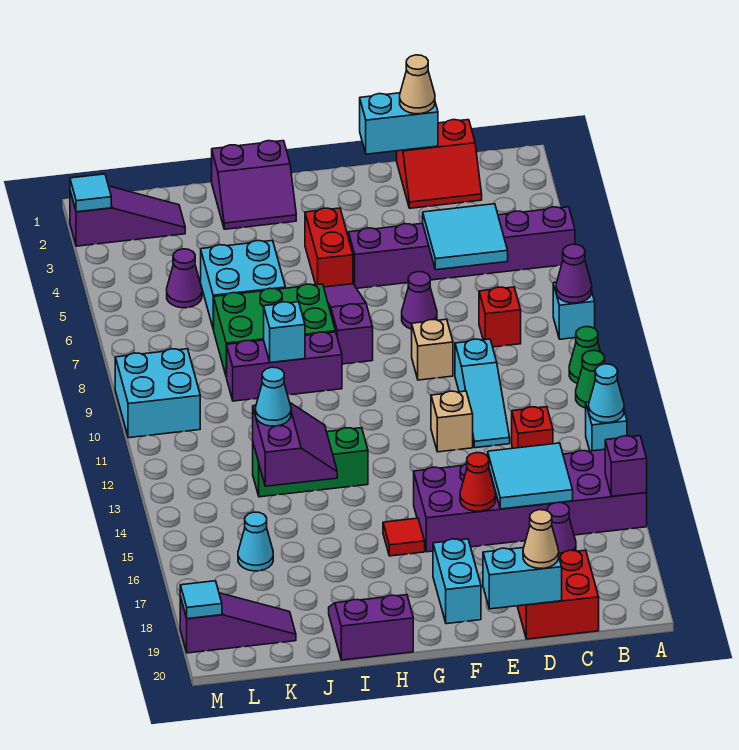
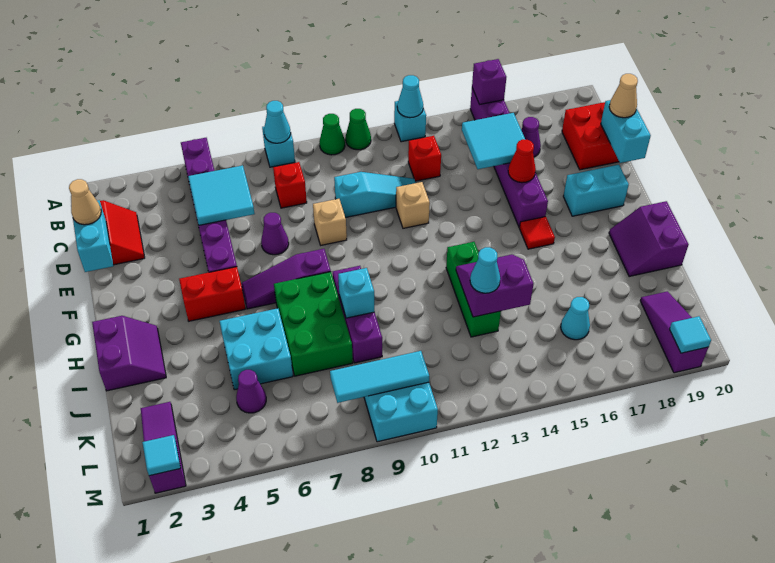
purple cone A8 level 2 -> cyan cone A8 level 2
purple brick A15:F16 level 1 -> purple brick A16:F16 level 1
none -> cyan tile L8:L10 level 2

